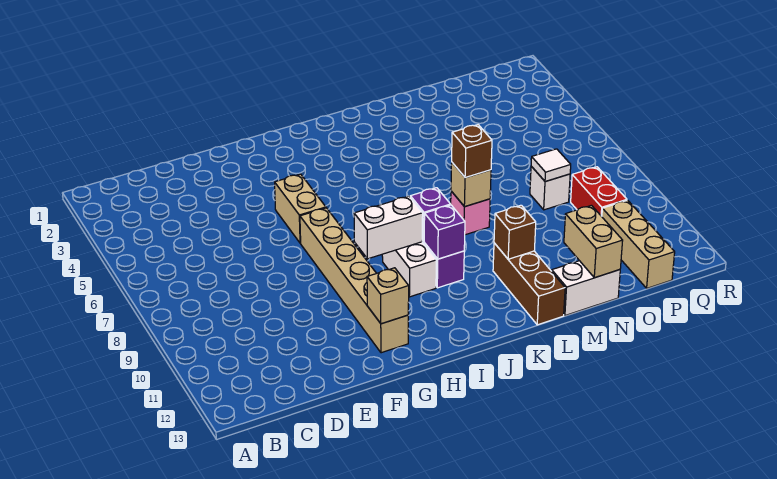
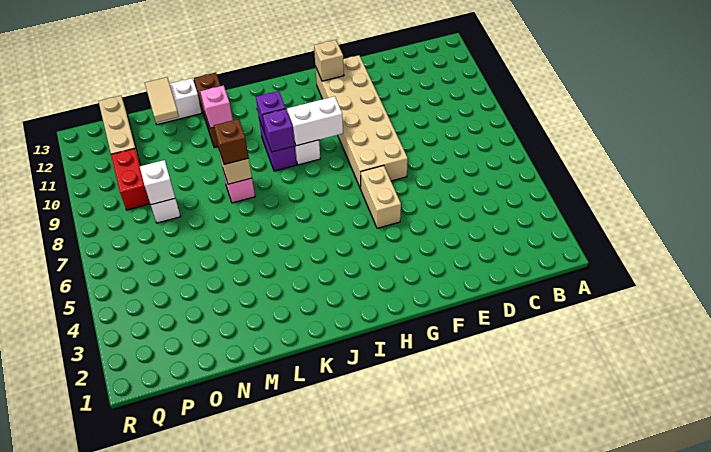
tan brick G7:G12 level 1 -> tan brick F7:G12 level 1
brown brick L11 level 2 -> pink brick L11 level 2
tan brick N12:N13 level 2 -> tan tile N12:N13 level 2
white tile O8 level 2 -> white brick O8 level 2

